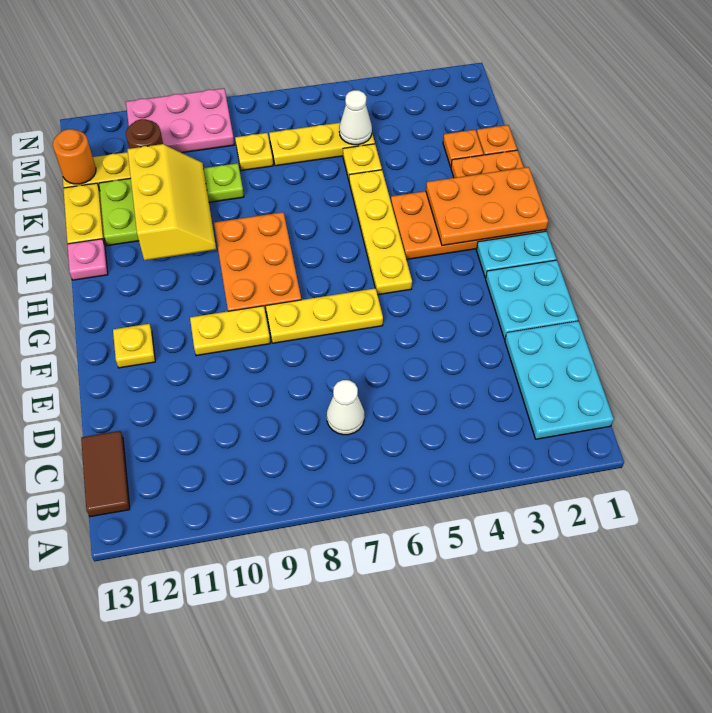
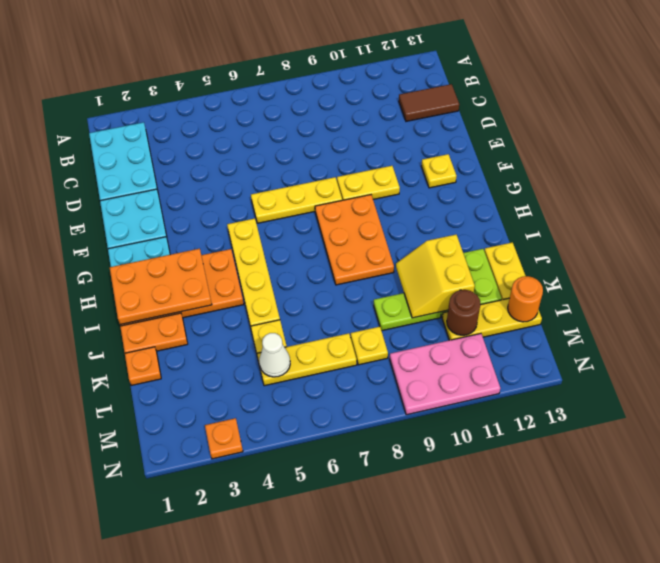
brown tile B13:C13 level 1 -> brown tile C12:C13 level 1
white cone C7 level 1 -> none
yellow slope I10:K11 level 2 top 11 -> yellow slope J10:K11 level 2 top 11
pink plate I13 level 1 -> none
orange plate K2 level 1 -> orange plate N3 level 1

